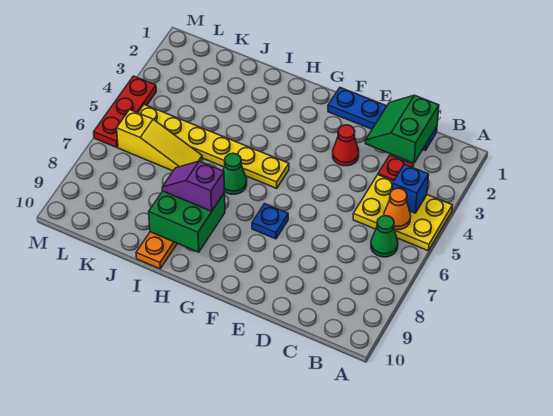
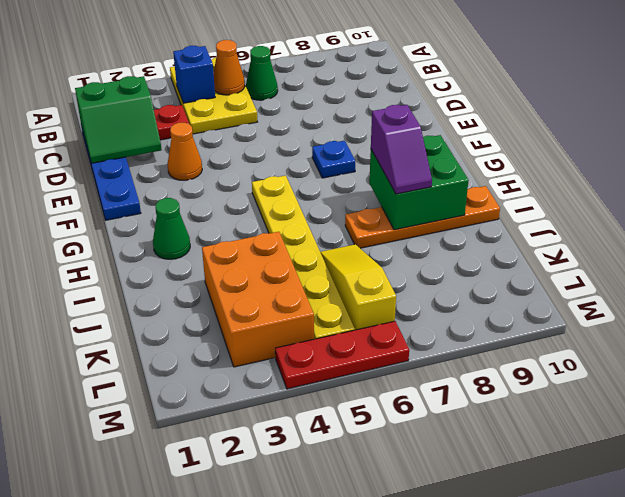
red cone E3 level 1 -> orange cone E3 level 1
green cone H6 level 1 -> green cone H2 level 1
none -> orange brick J3:L4 level 1

